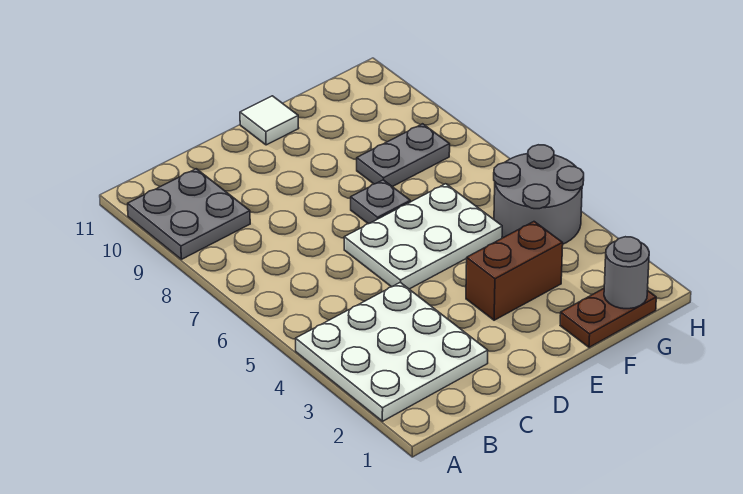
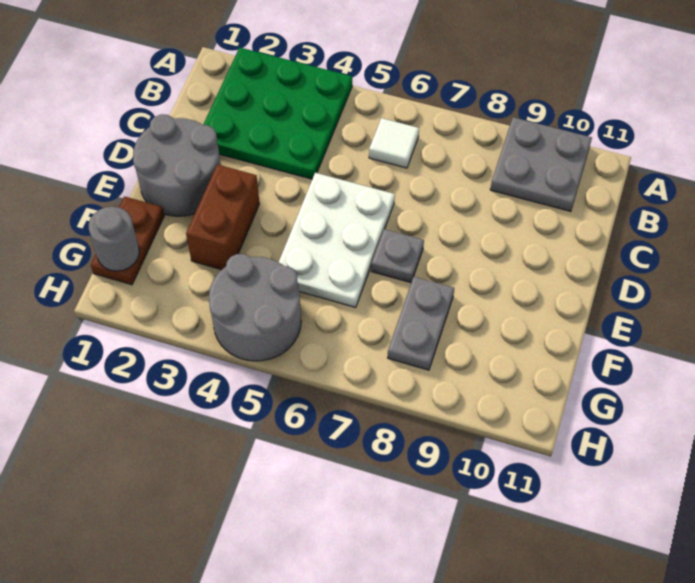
white plate A2:C4 level 1 -> green plate A2:C4 level 1
none -> grey round brick D1:E2 level 1
white tile E11 level 1 -> white tile B6 level 1

